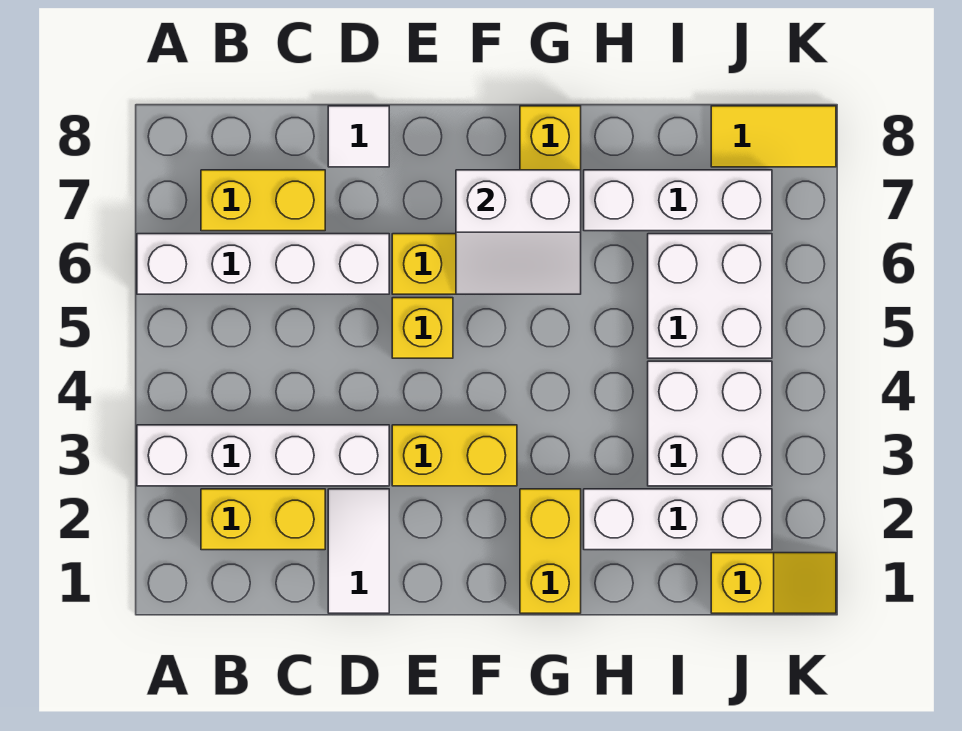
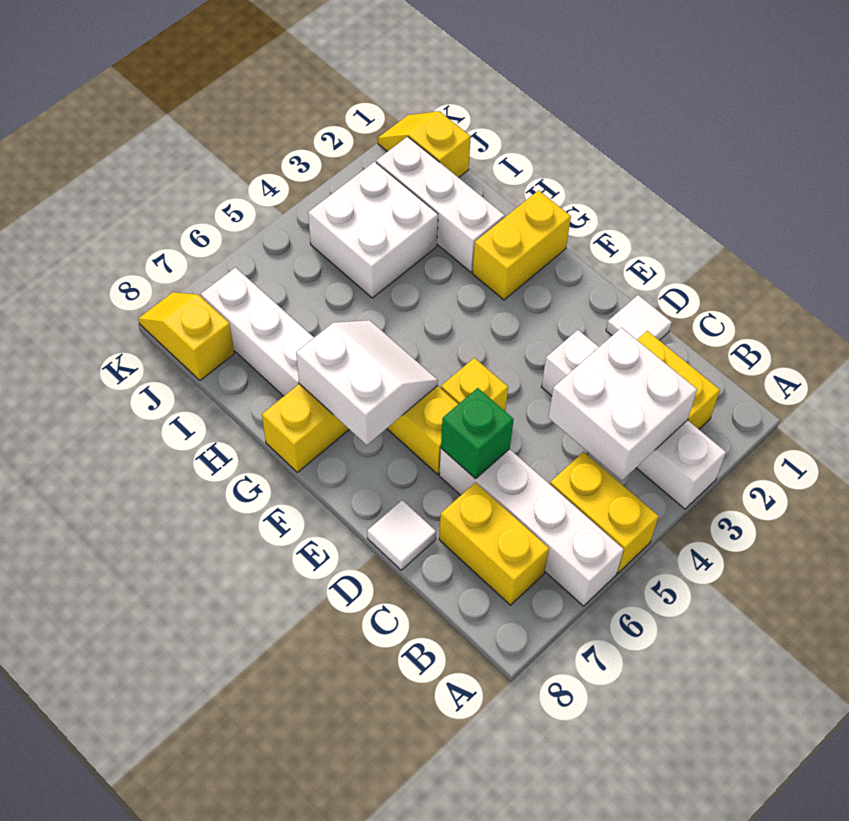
white tile D1:D2 level 1 -> white tile D1 level 1
none -> green brick D6 level 2
yellow brick E3:F3 level 1 -> yellow brick A5:B5 level 1
white brick I5:J6 level 1 -> white brick B3:C4 level 2
yellow tile J8:K8 level 1 -> yellow slope J8:K8 level 1 top J

